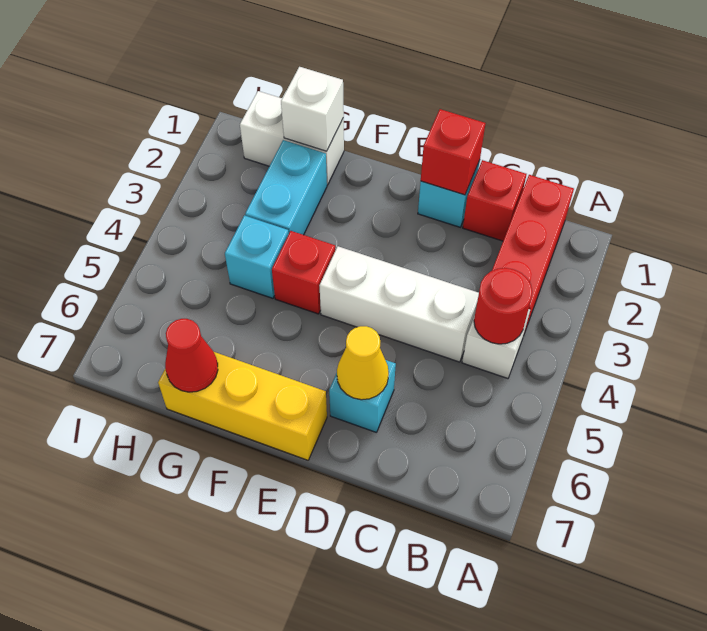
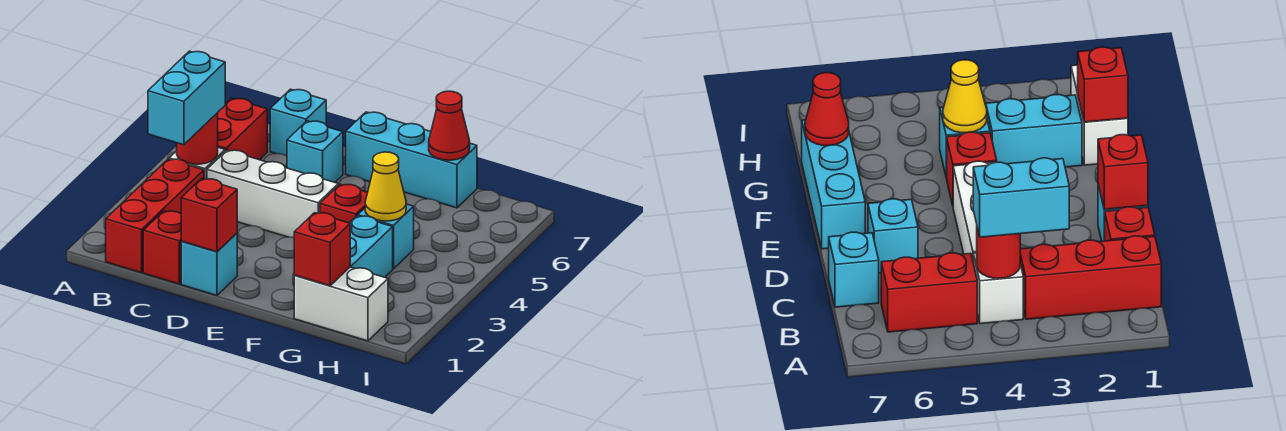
none -> cyan brick B3:B4 level 3
none -> red brick B5:B6 level 1
none -> cyan brick C7 level 1
yellow cone D6 level 2 -> yellow cone G4 level 2
yellow brick E7:G7 level 1 -> cyan brick E7:G7 level 1
white brick G1 level 2 -> red brick G1 level 2

